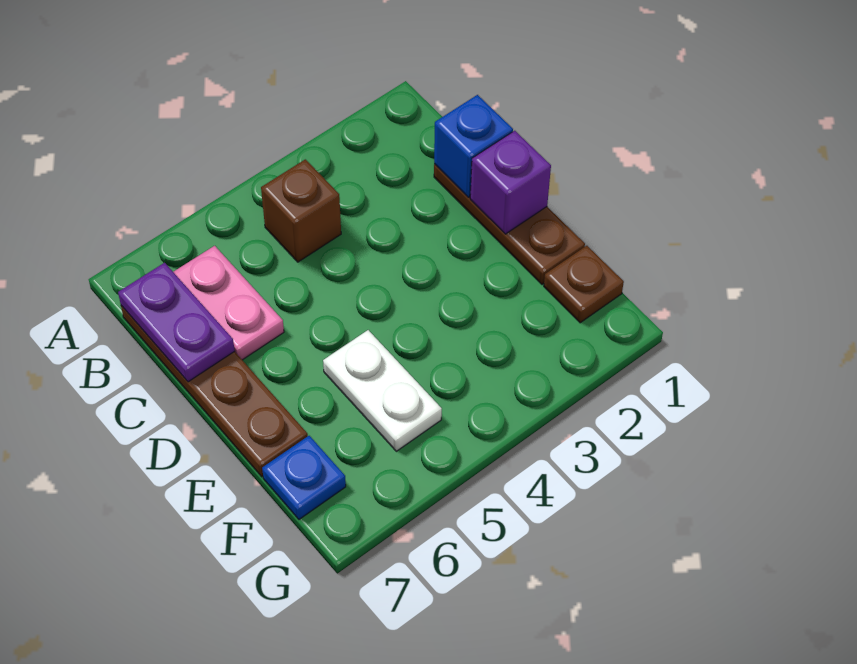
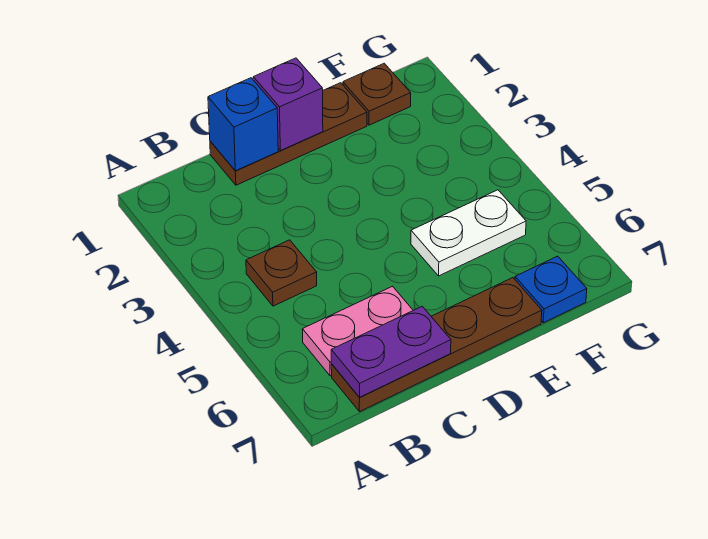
brown brick B4 level 1 -> brown plate B4 level 1

